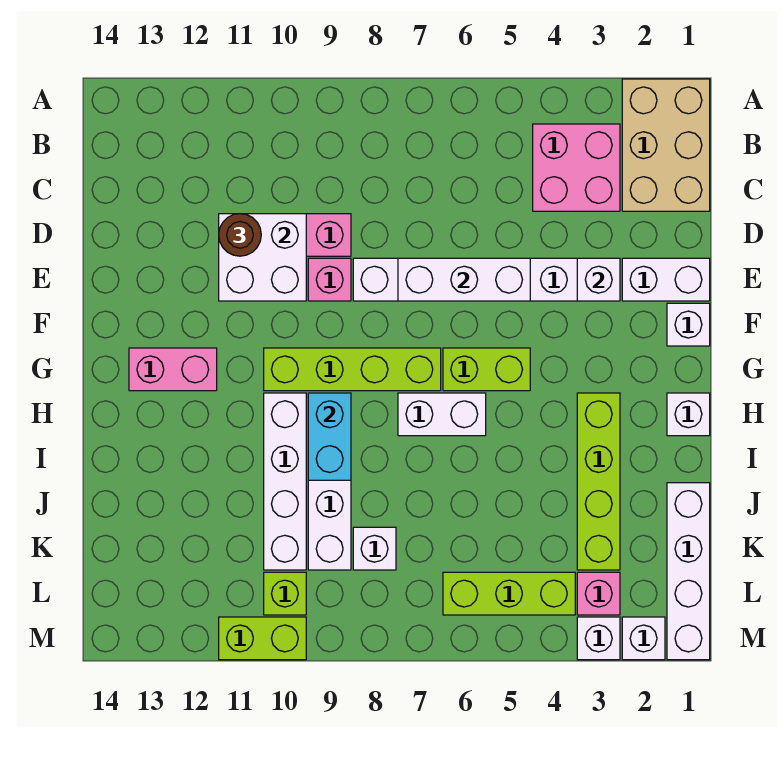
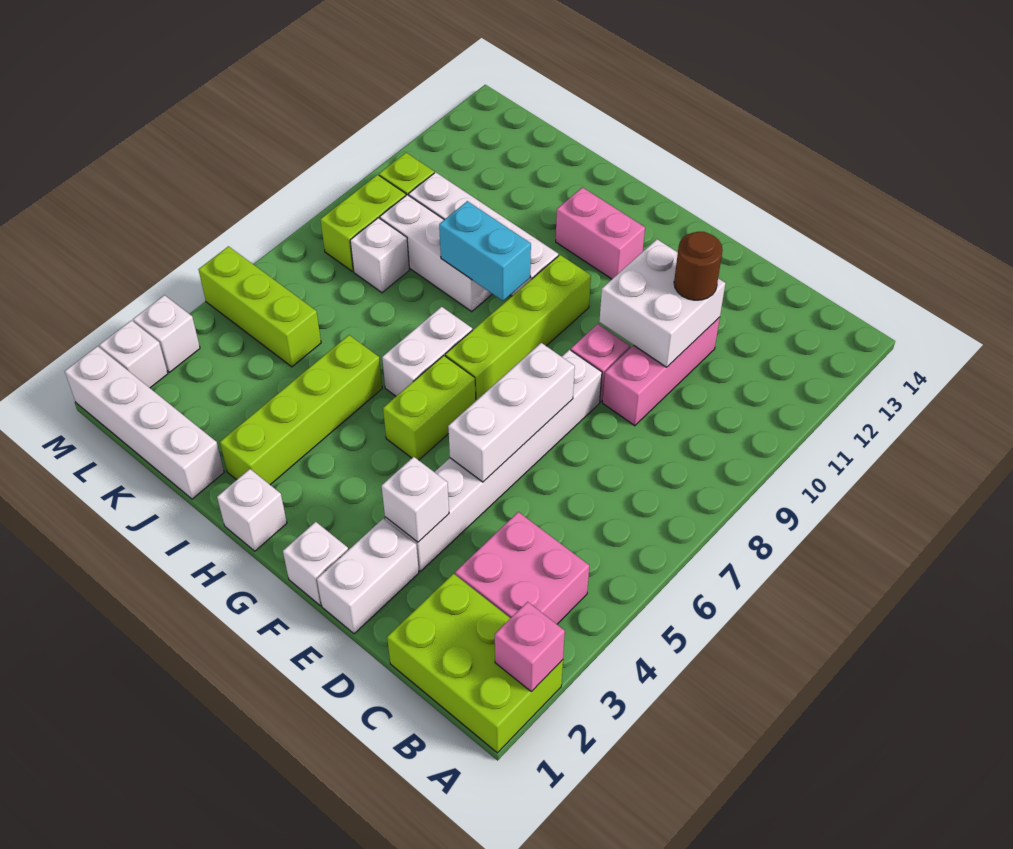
tan brick A1:C2 level 1 -> lime brick A1:C2 level 1
pink brick G12:G13 level 1 -> pink brick G12:H12 level 1
lime brick H3:K3 level 1 -> lime brick I2:I5 level 1
pink brick L3 level 1 -> pink brick A2 level 2
lime brick L4:L6 level 1 -> lime brick K5:M5 level 1
lime brick M10:M11 level 1 -> lime brick L8:L9 level 1

